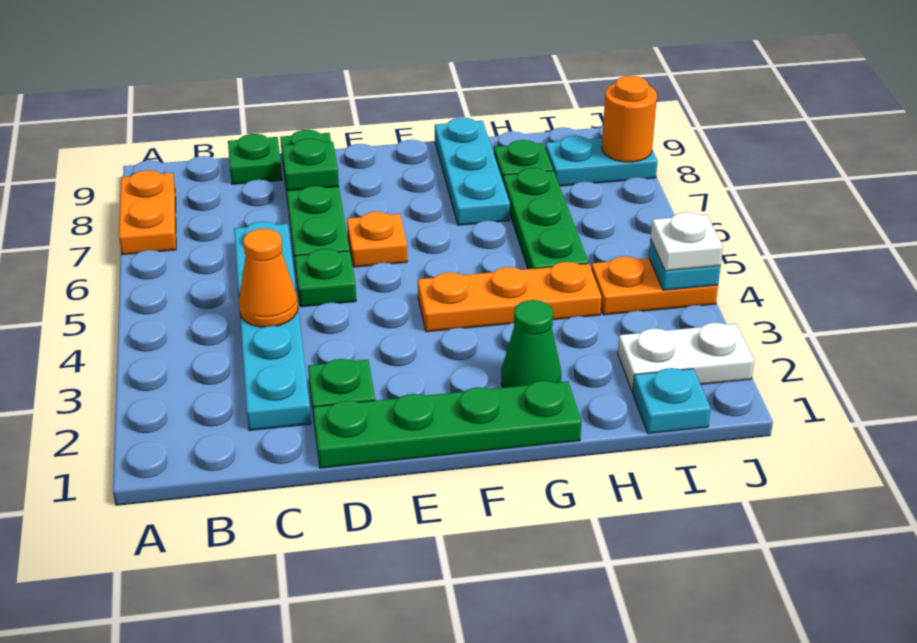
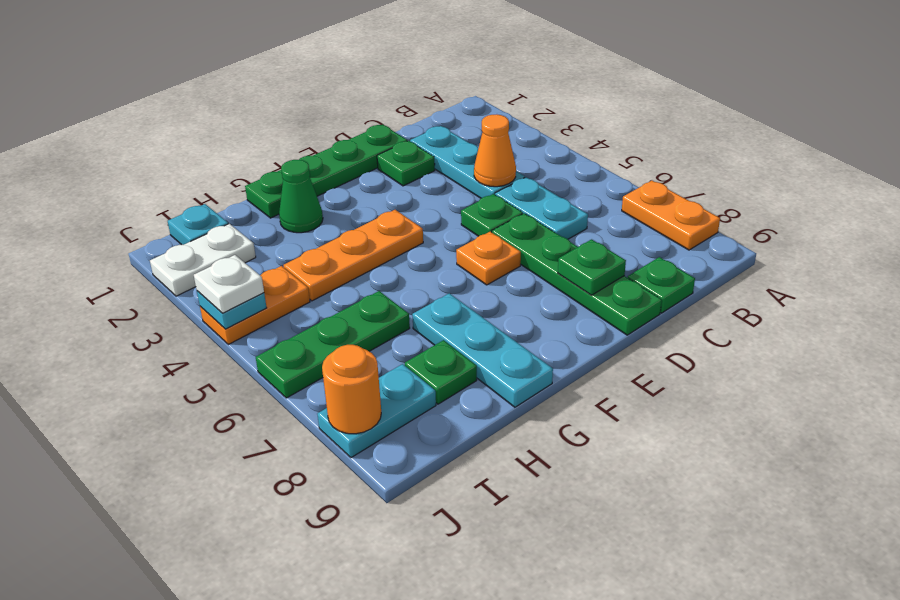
green plate H5:H7 level 1 -> green plate H6:J6 level 1

